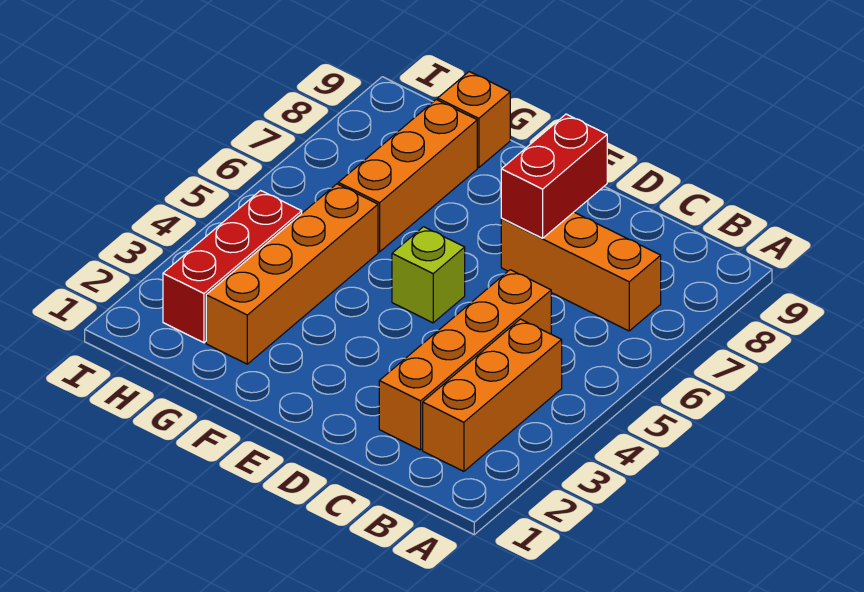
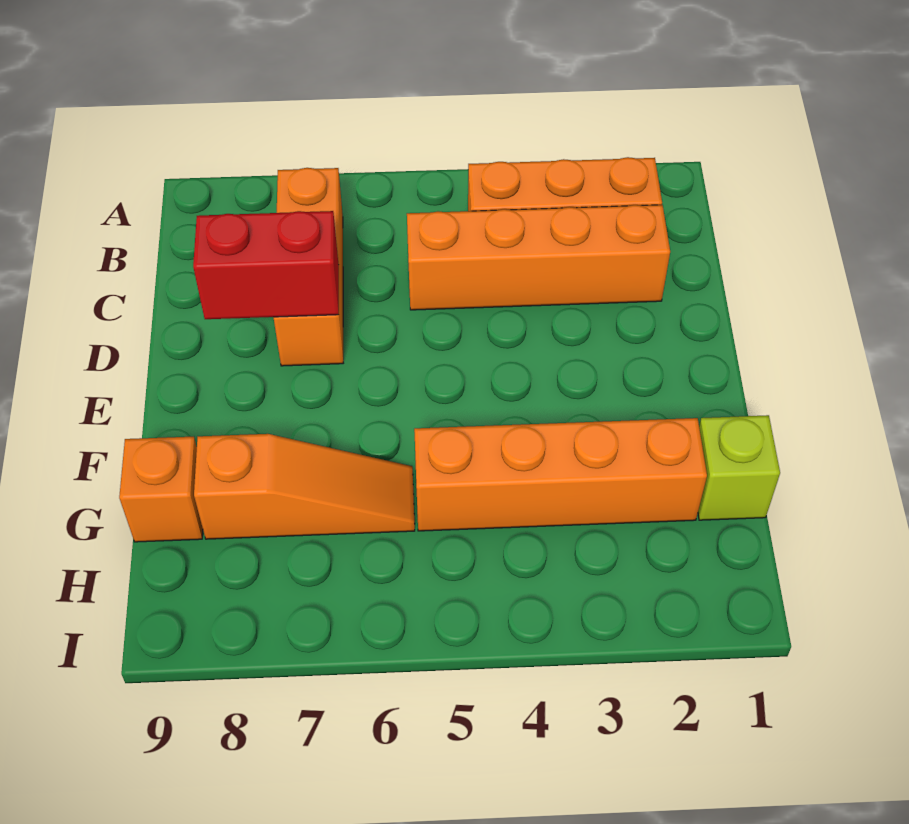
lime brick E5 level 1 -> lime brick G1 level 1
orange brick G6:G8 level 1 -> orange slope G6:G8 level 1 top 8
red brick H2:H4 level 1 -> none

